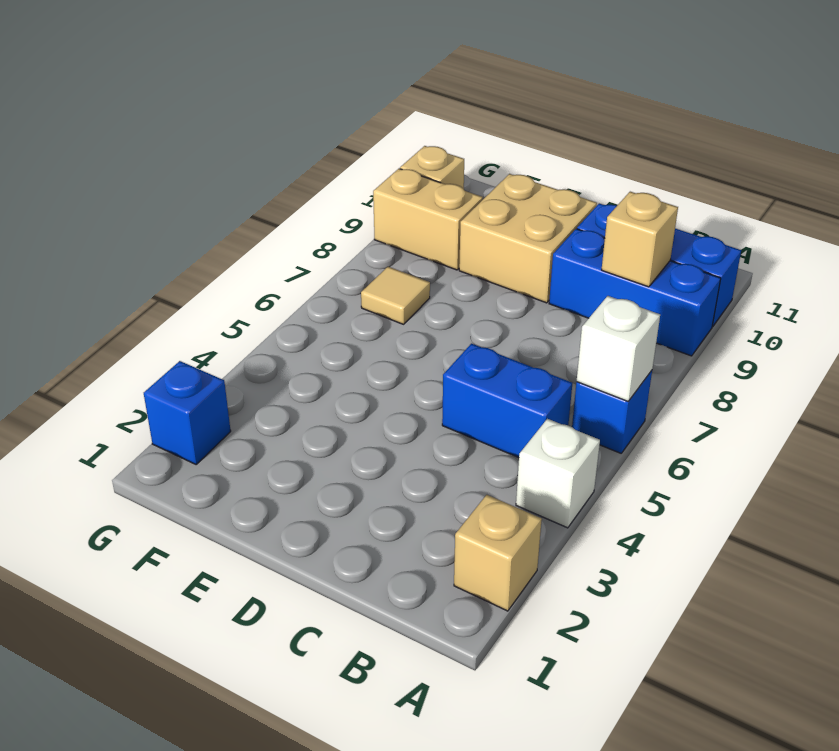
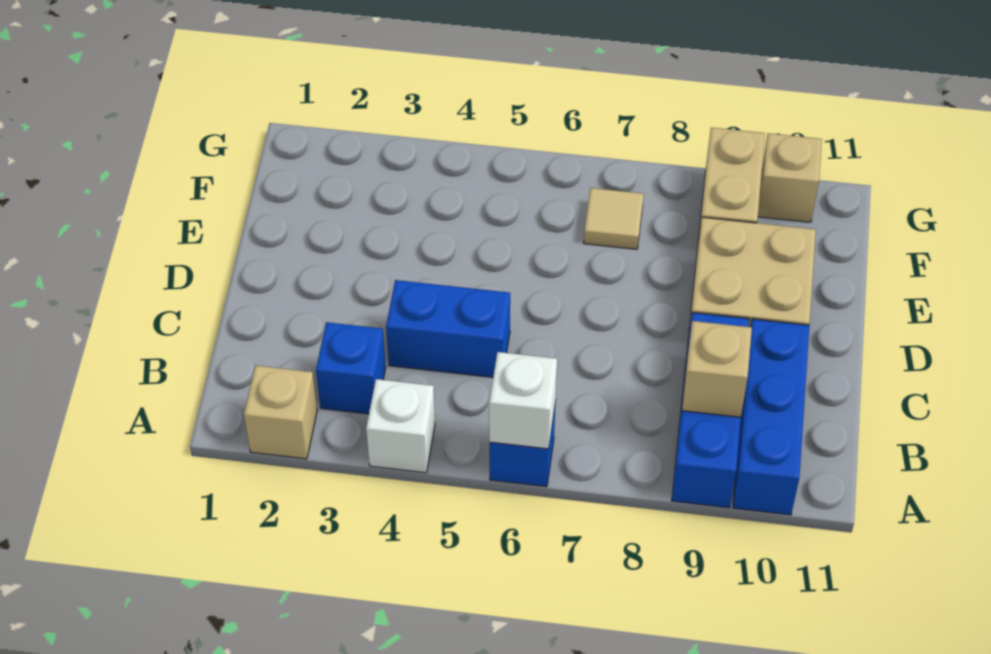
blue brick B5:C5 level 1 -> blue brick C4:C5 level 1
blue brick G2 level 1 -> blue brick B3 level 1

